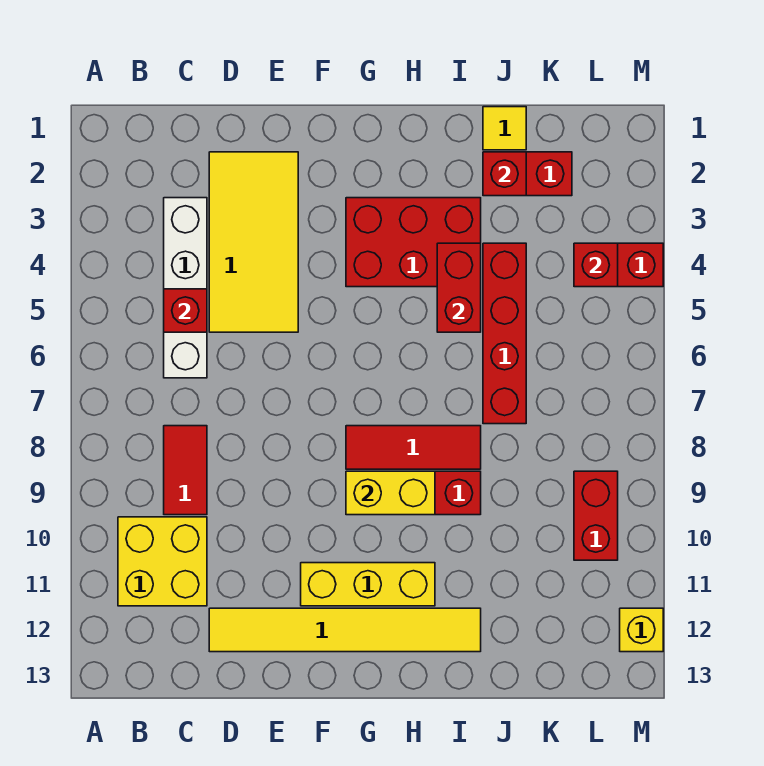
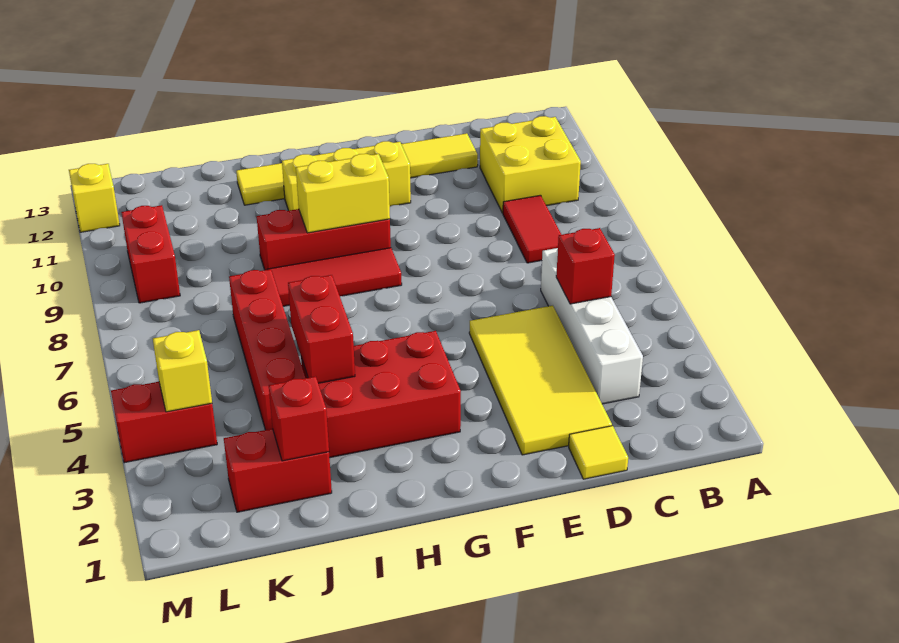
yellow tile J1 level 1 -> yellow tile D1 level 1
red brick L4 level 2 -> yellow brick L4 level 2

